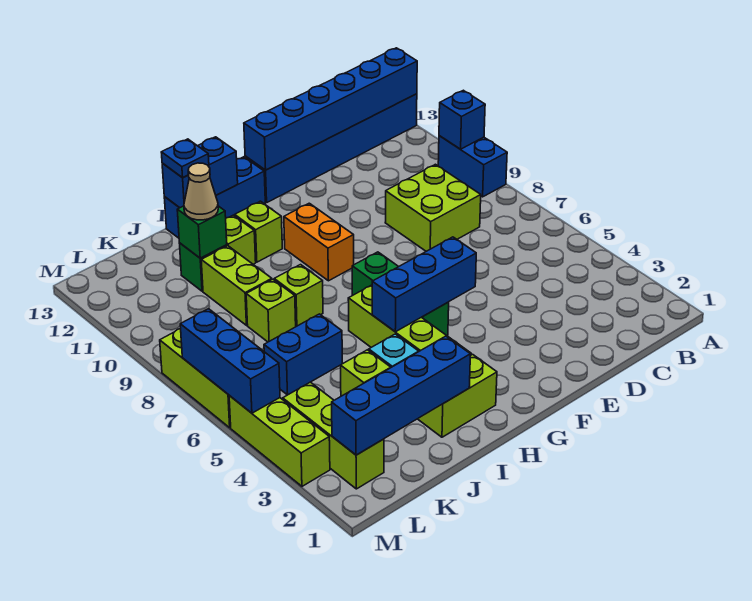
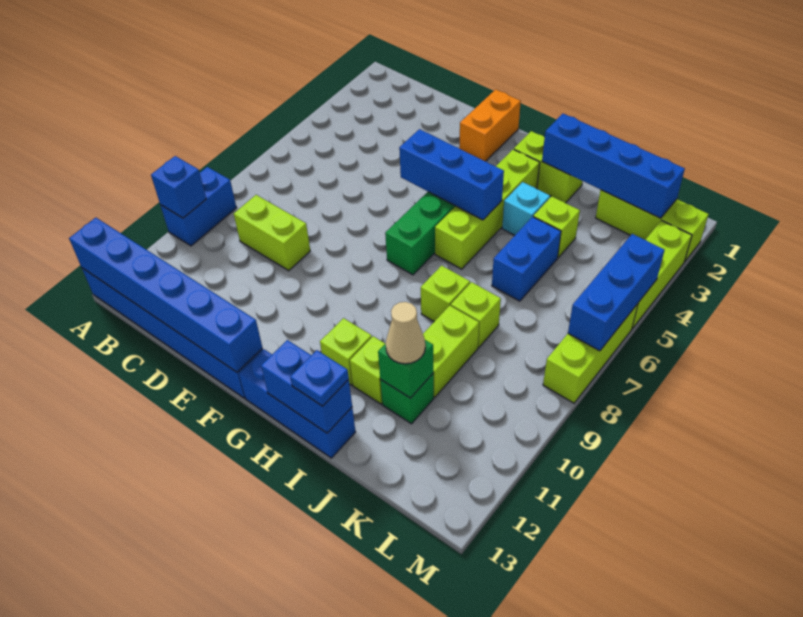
lime brick C8:D9 level 1 -> lime brick C9:D9 level 1
orange brick G9:G10 level 1 -> orange brick F1:F2 level 1
blue brick J6:K6 level 1 -> blue brick J5:J6 level 1
lime brick L2:L4 level 1 -> lime brick K2:M2 level 1

